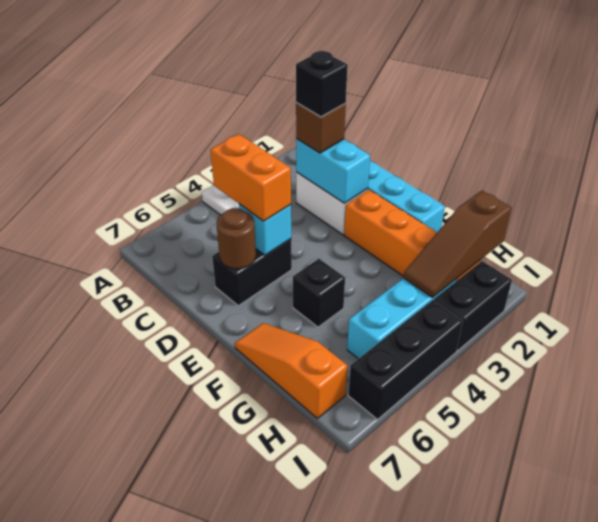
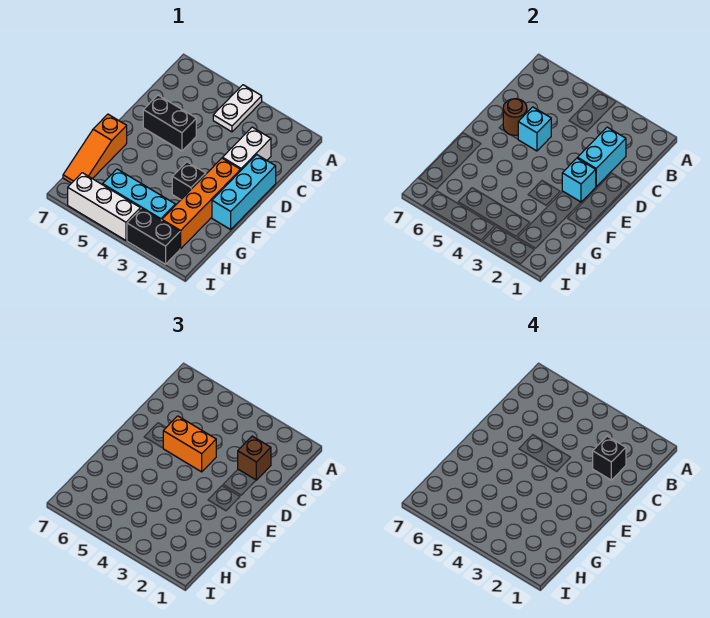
orange brick C5:D5 level 3 -> orange brick D4:D5 level 3
none -> cyan brick E2 level 2
black brick F5 level 1 -> black brick F3 level 1
orange slope F7:H7 level 1 top H -> orange slope F7:H7 level 1 top F
brown slope H1:H3 level 2 top 1 -> none
black brick I4:I6 level 1 -> white brick I4:I6 level 1

